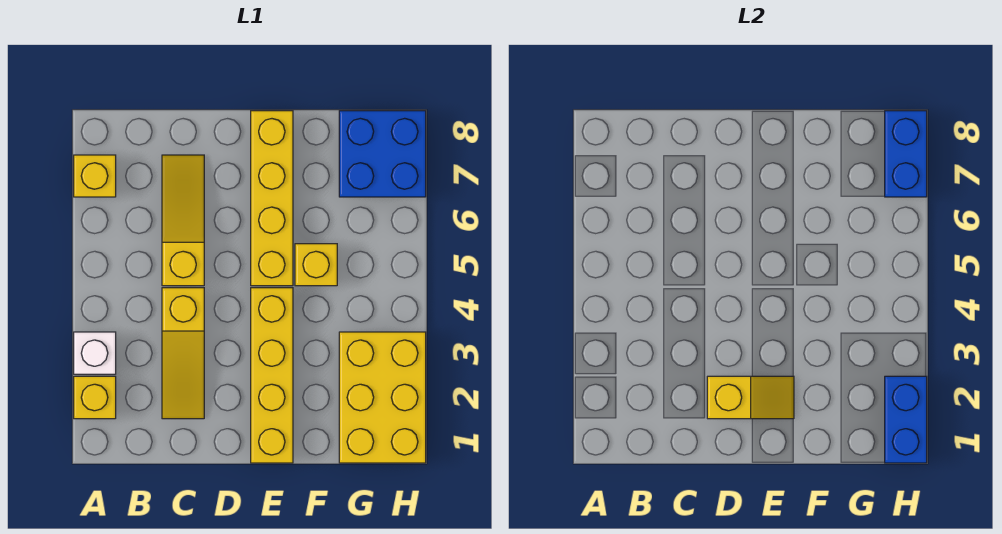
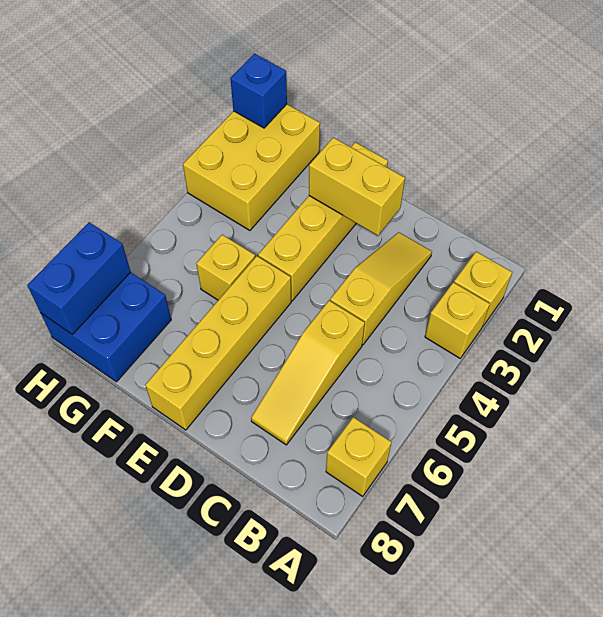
white brick A3 level 1 -> yellow brick A3 level 1
yellow slope D2:E2 level 2 top D -> yellow brick D2:E2 level 2
blue brick H1:H2 level 2 -> blue brick H1 level 2

